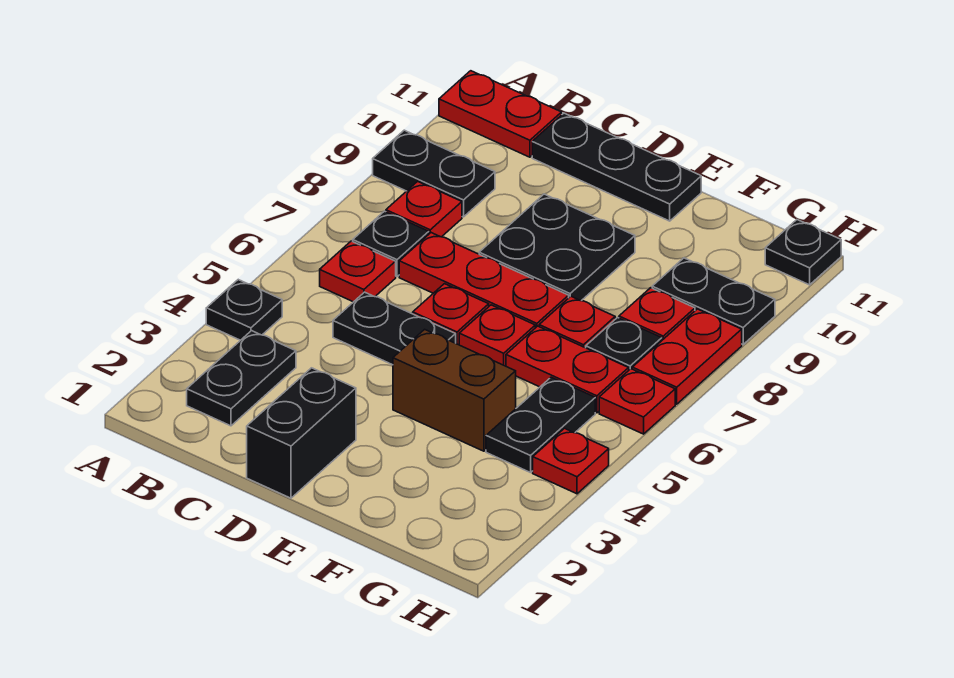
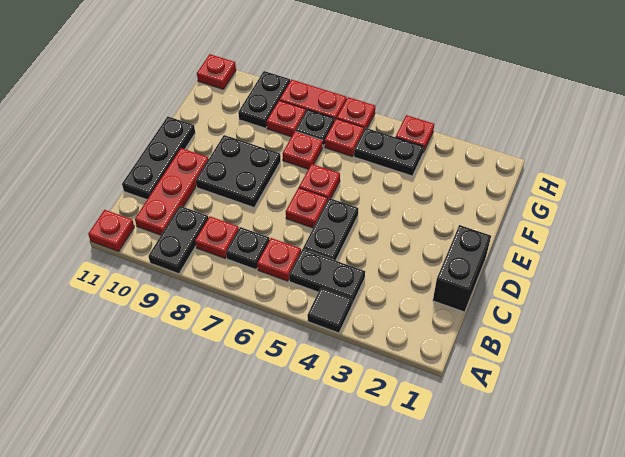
black plate A4 level 1 -> black tile A4 level 1
red plate A11:B11 level 1 -> red plate A11 level 1
black plate B2:B3 level 1 -> black plate B4:B5 level 1
red plate C7:E7 level 1 -> red plate B10:D10 level 1
black brick D1:D2 level 1 -> black brick C1:D1 level 1
brown brick E4:F4 level 1 -> none
red plate F6:G6 level 1 -> red plate G6 level 1
black plate H11 level 1 -> red plate H11 level 1

